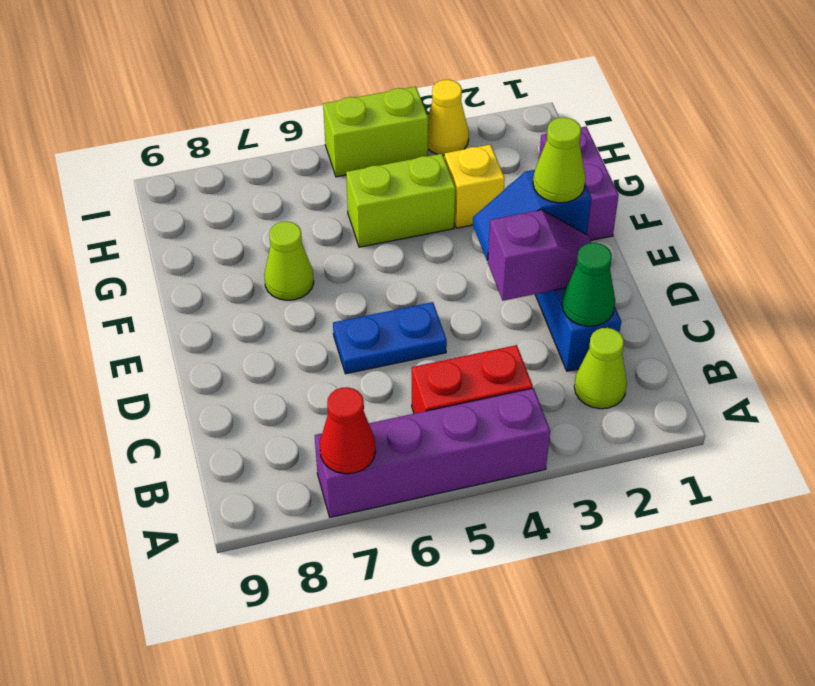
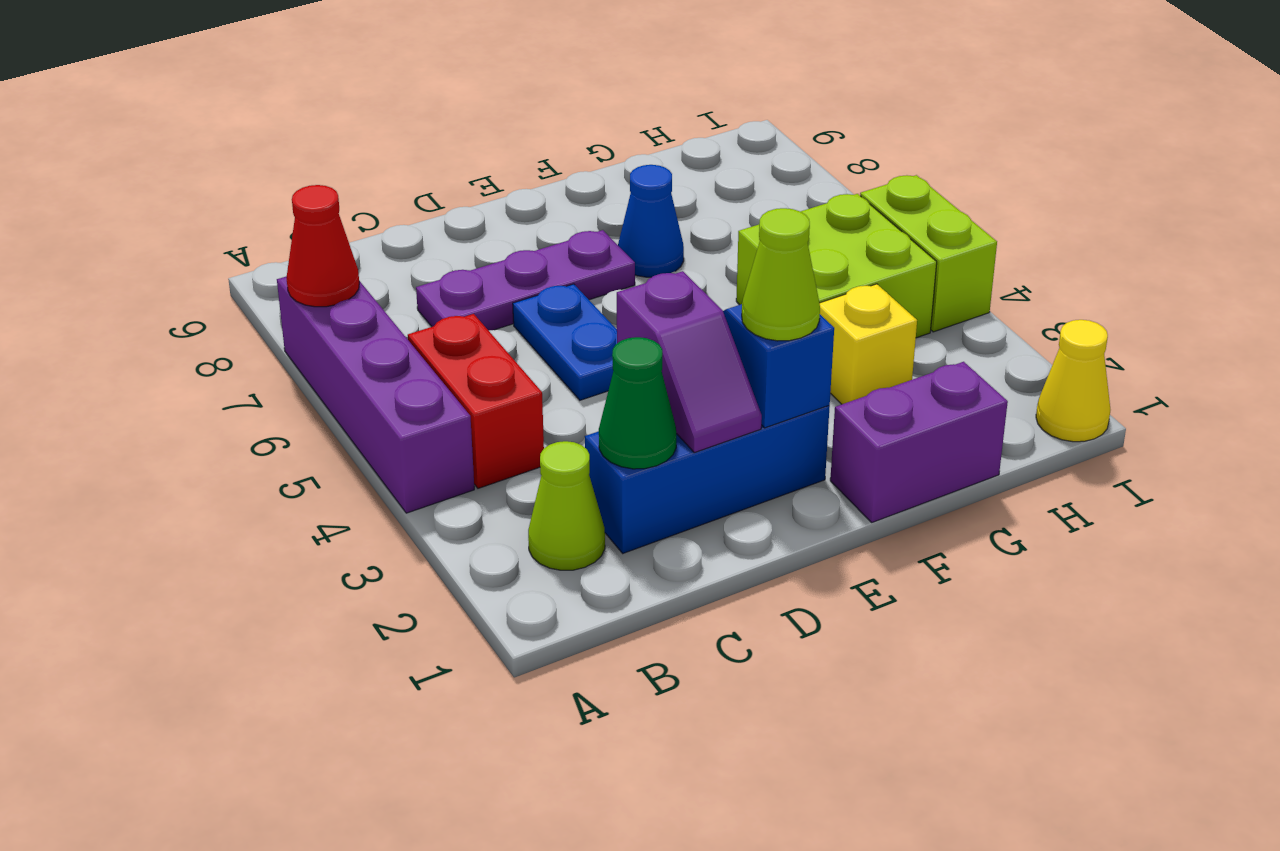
none -> purple plate C7:E7 level 1
lime cone F7 level 1 -> blue cone F7 level 1
lime brick G4:G5 level 1 -> lime brick G4:H5 level 1
yellow cone I3 level 1 -> yellow cone I1 level 1

